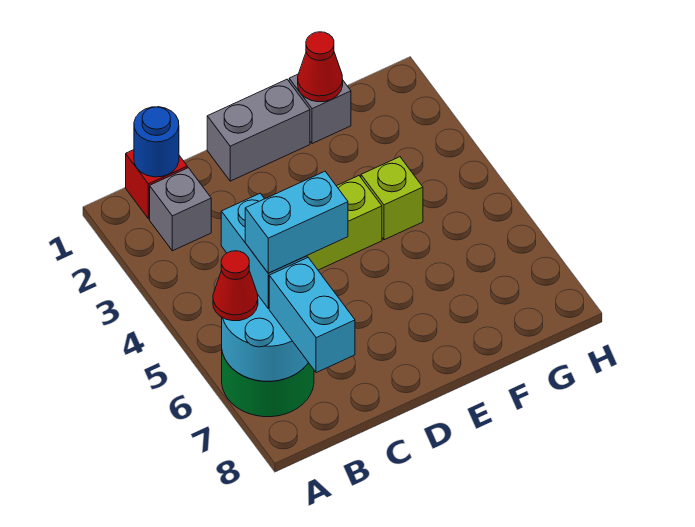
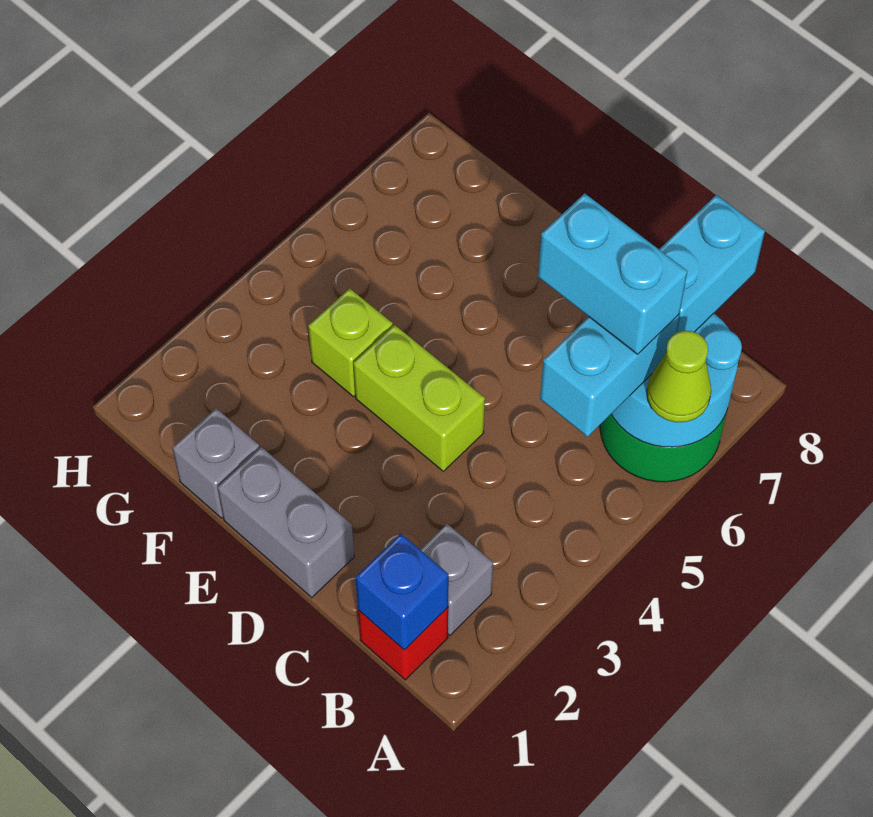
red cone A6 level 3 -> lime cone A6 level 3
blue round brick B1 level 2 -> blue brick B1 level 2
red cone F1 level 2 -> none

